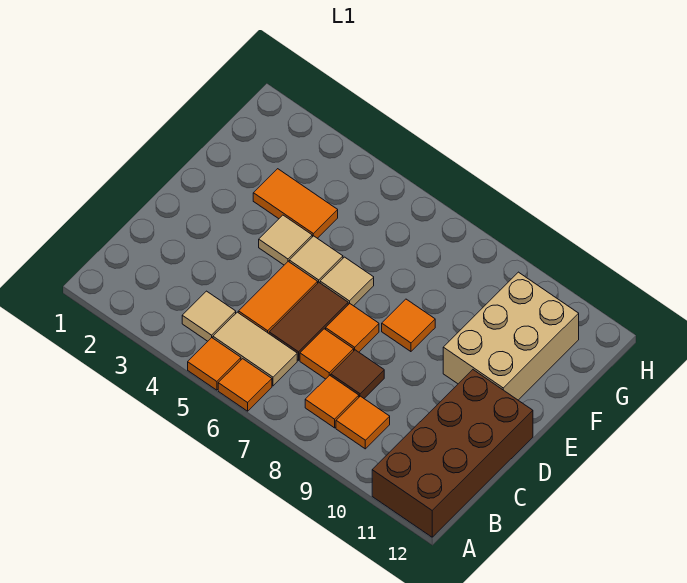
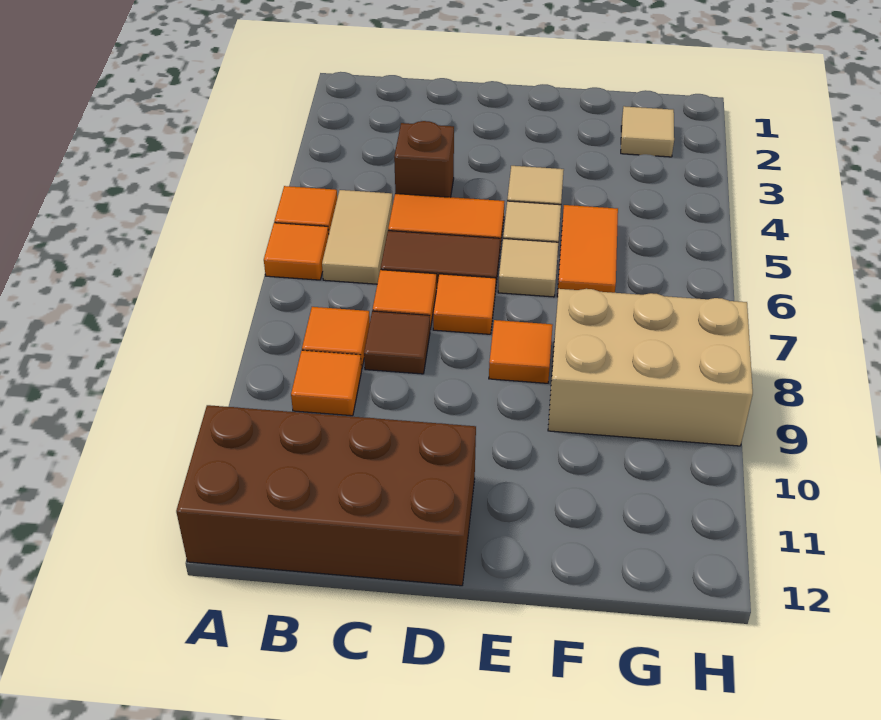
tan tile B4 level 1 -> tan tile G2 level 1
none -> brown brick C4 level 1
tan brick E10:G11 level 1 -> tan brick F8:H9 level 1
orange tile F3:F4 level 1 -> orange tile F5:F6 level 1

